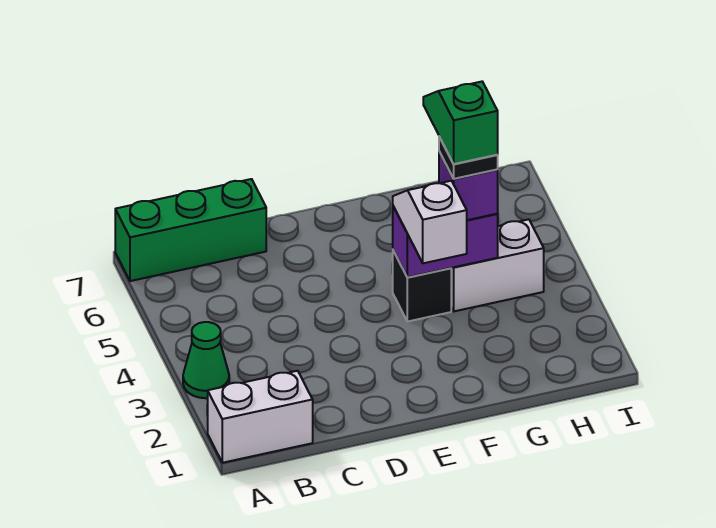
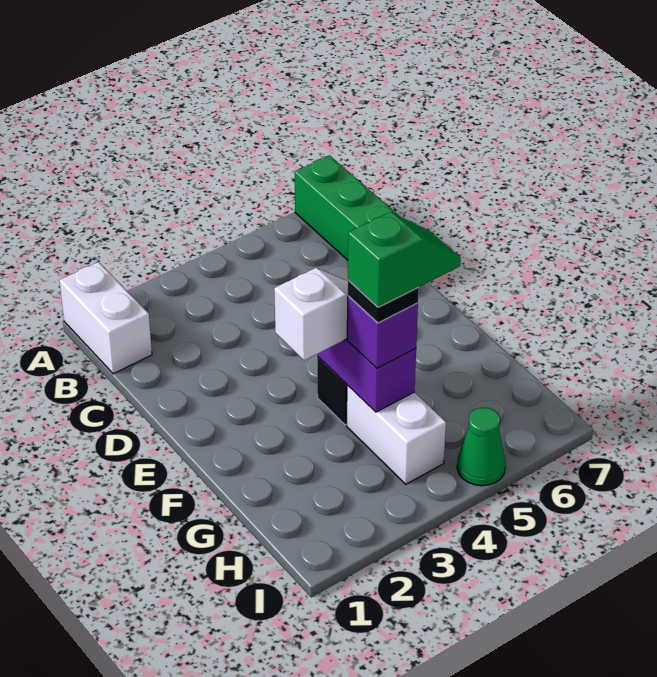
green cone A3 level 1 -> green cone I5 level 1

